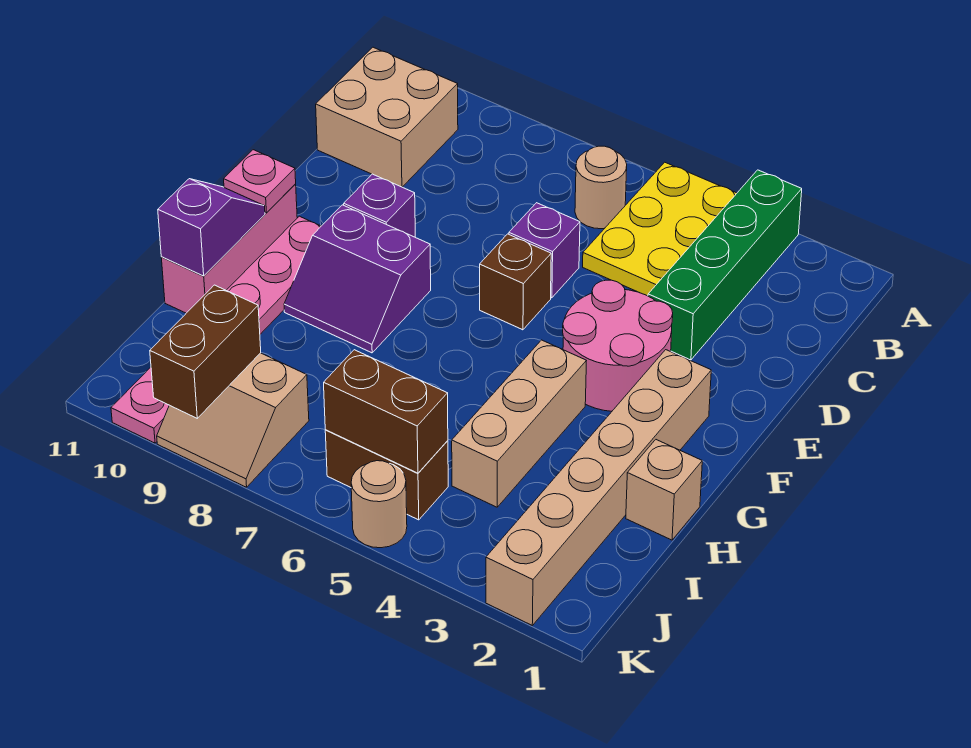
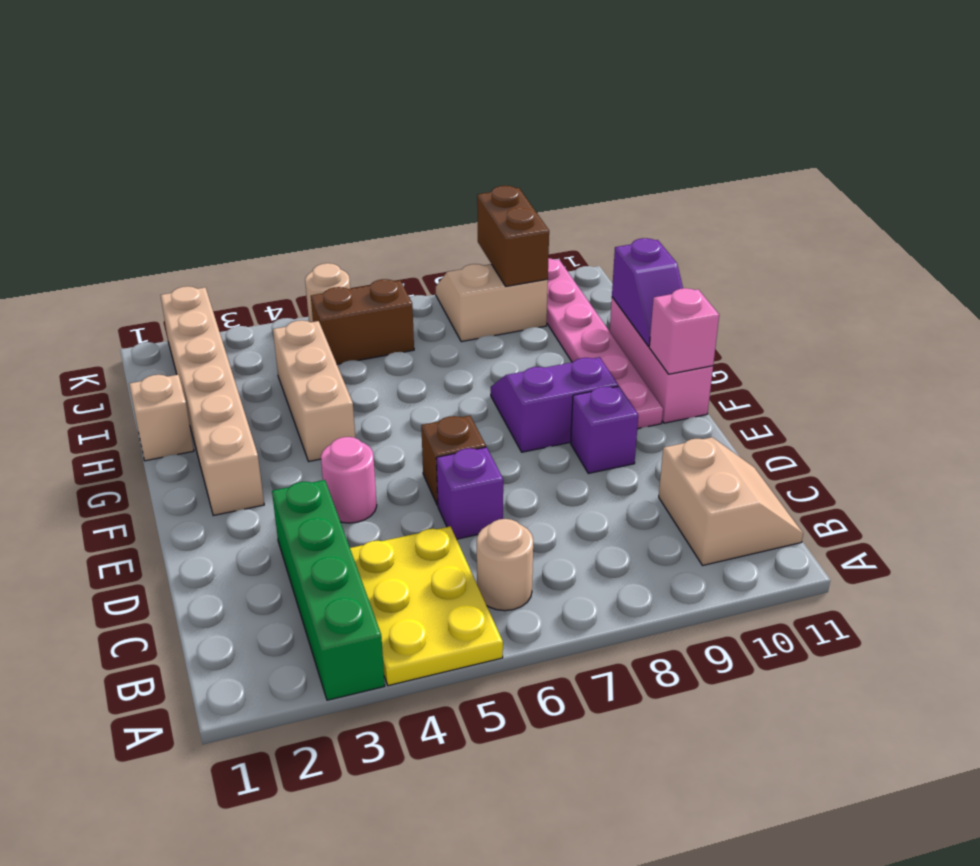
tan brick B10:C11 level 1 -> tan slope B10:C11 level 1 top 10
pink round brick E3:F4 level 1 -> pink round brick E4 level 1
pink plate F11 level 2 -> pink brick F11 level 2
brown brick J5:J6 level 2 -> none

